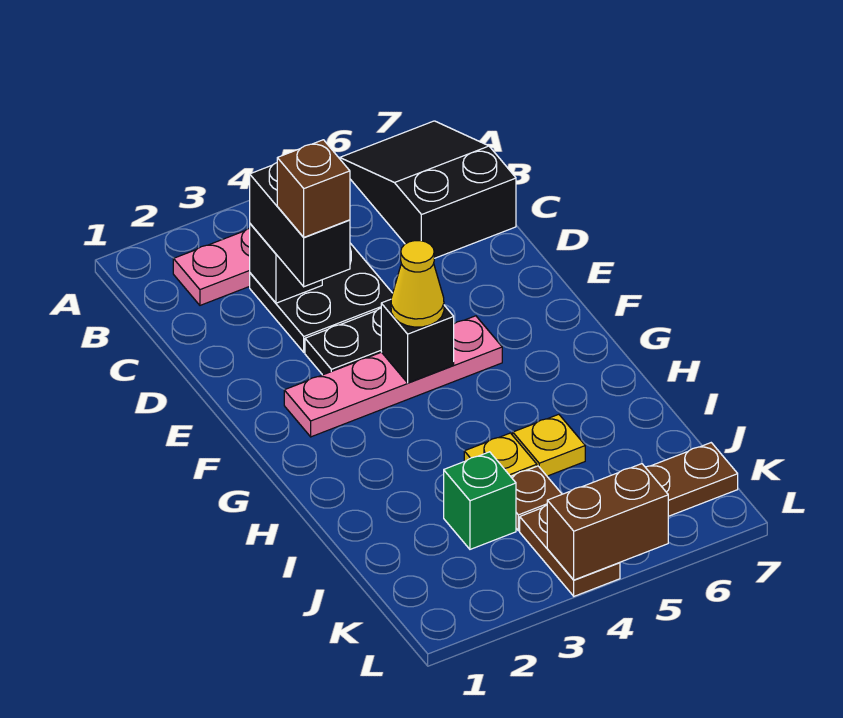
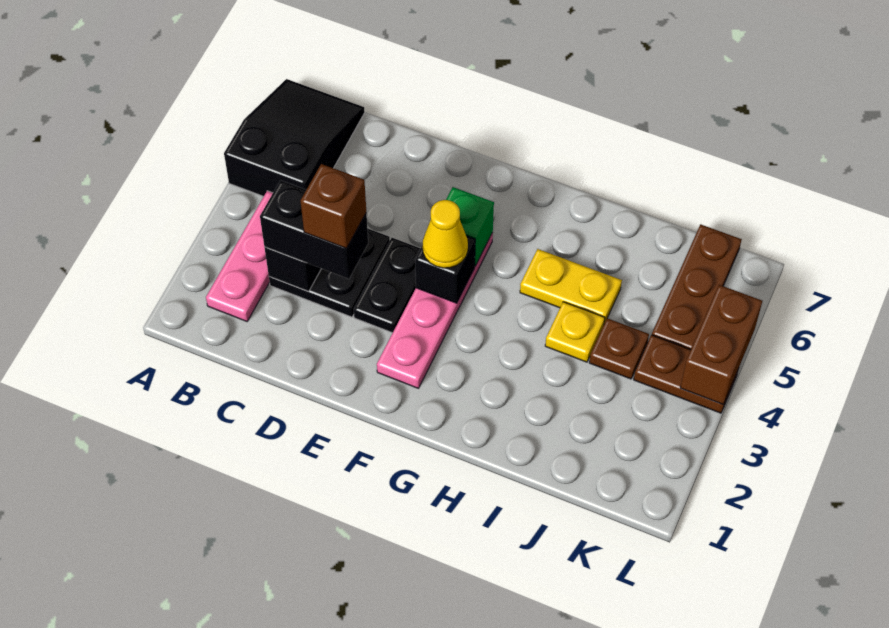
black slope A6:C7 level 1 top C -> black slope A5:B7 level 1 top 5
yellow plate I5 level 1 -> yellow plate H5:I5 level 1
green brick J3 level 1 -> green brick F5 level 2

